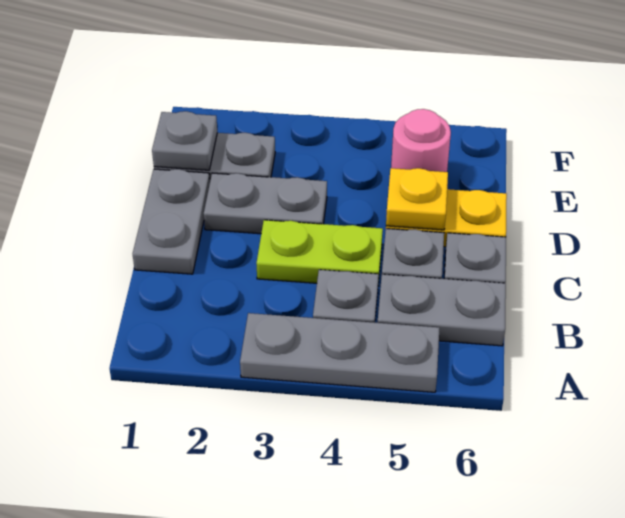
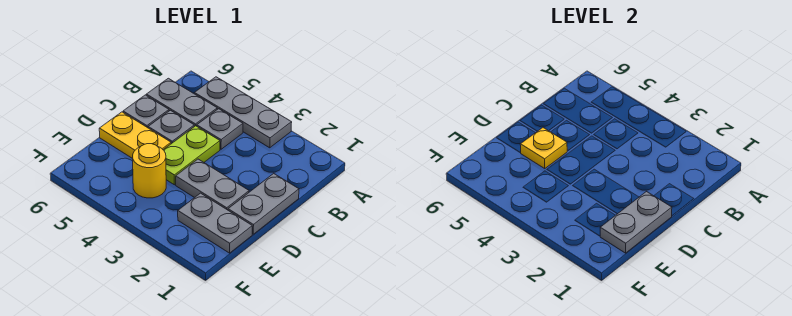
lime plate C3:C4 level 1 -> lime plate C4:D4 level 1
grey plate E1 level 2 -> grey plate D1:E1 level 2
none -> yellow round brick E4 level 1
pink round brick E5 level 1 -> none

